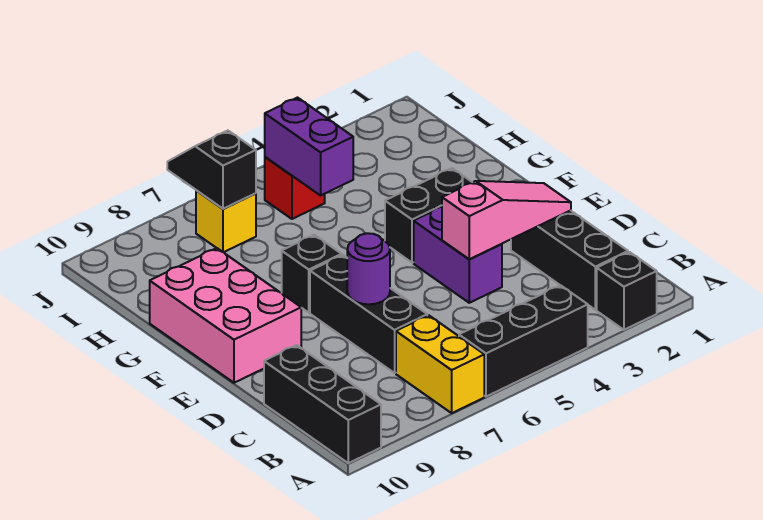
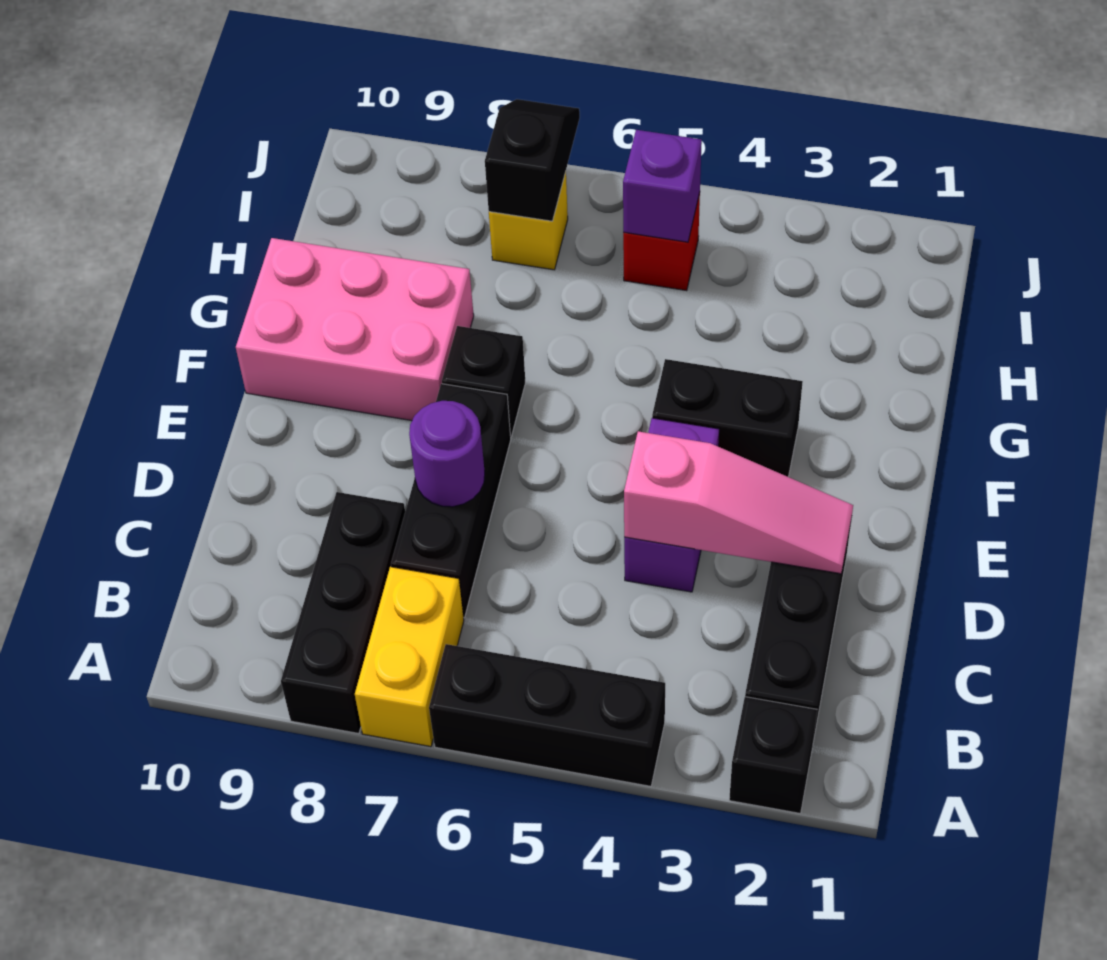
black brick A10:C10 level 1 -> black brick A8:C8 level 1
pink brick E9:G10 level 1 -> pink brick F8:G10 level 1
purple brick H5:I5 level 2 -> purple brick I5 level 2

